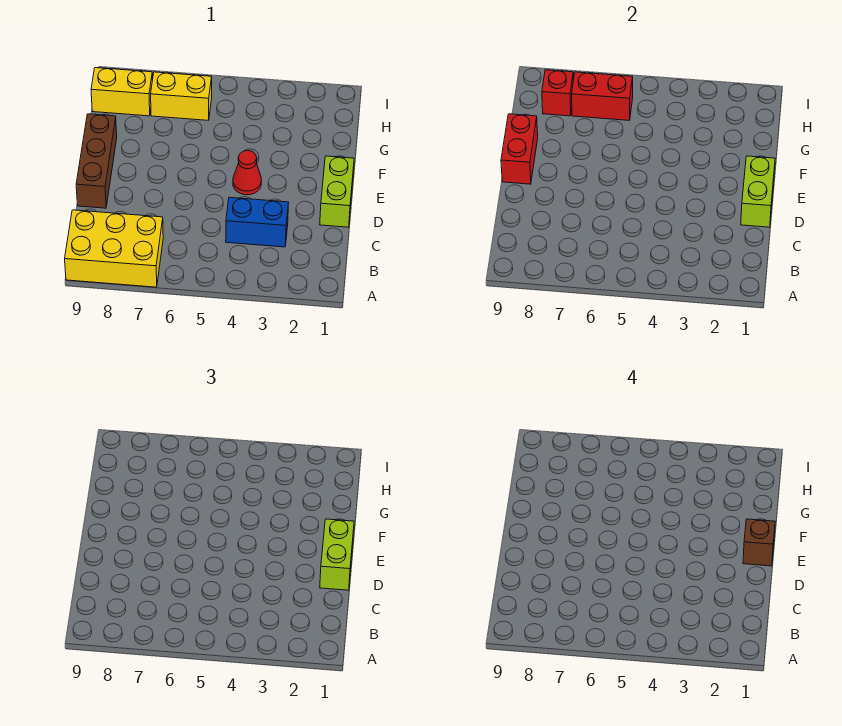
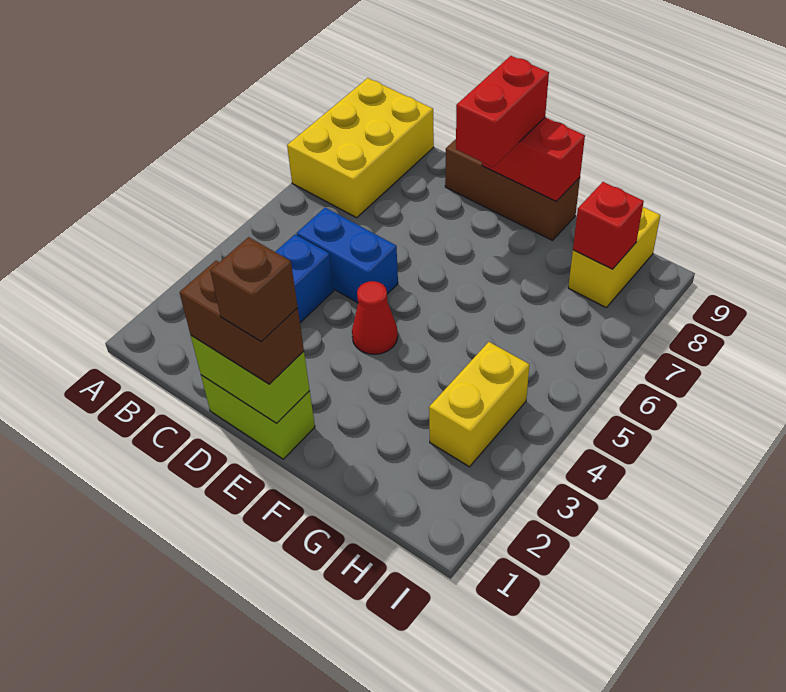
none -> blue brick C5:D5 level 1
lime brick D1:E1 level 3 -> brown brick D1:E1 level 3
yellow brick H6:H7 level 1 -> yellow brick H3:H4 level 1
red brick H6:H7 level 2 -> red brick E8:E9 level 3

